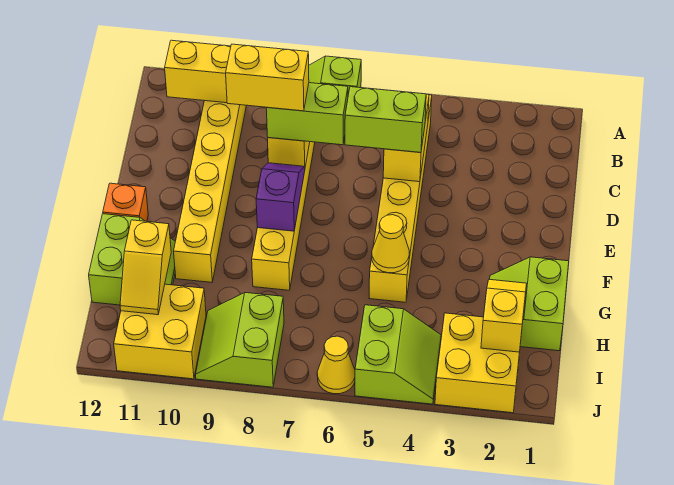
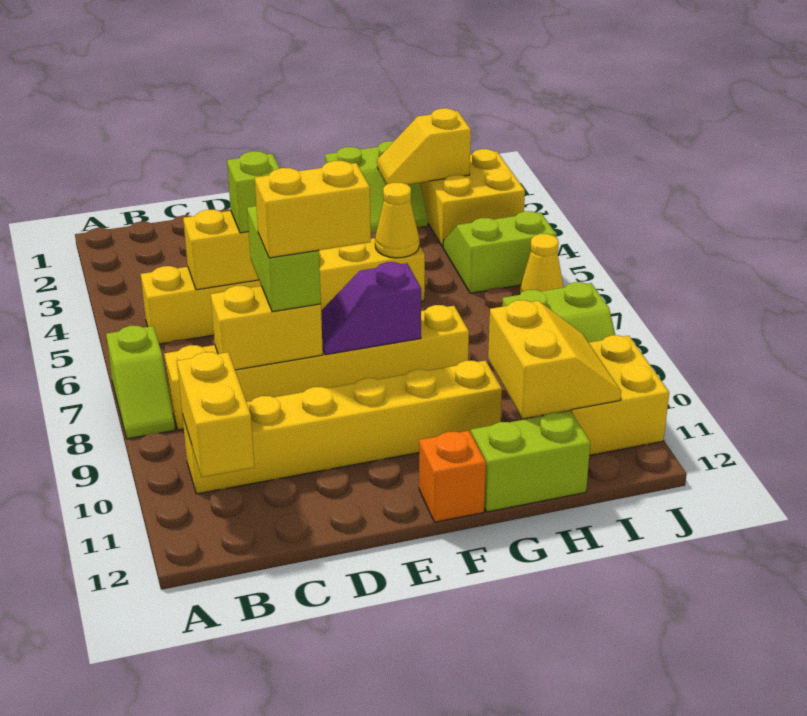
lime brick D5:D6 level 3 -> lime brick D5 level 3
yellow brick D8:D9 level 4 -> yellow brick D8:E8 level 4
yellow slope H11:I11 level 2 top H -> yellow slope H10:I11 level 2 top H

